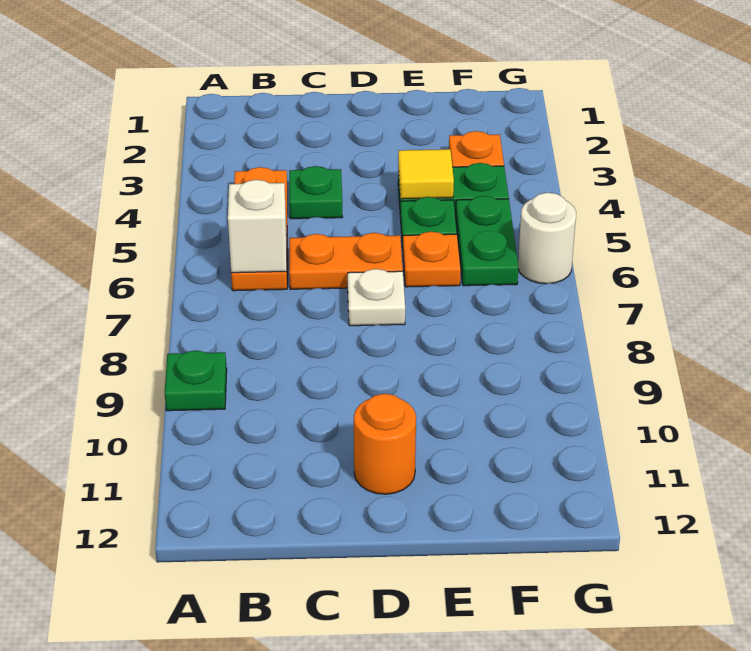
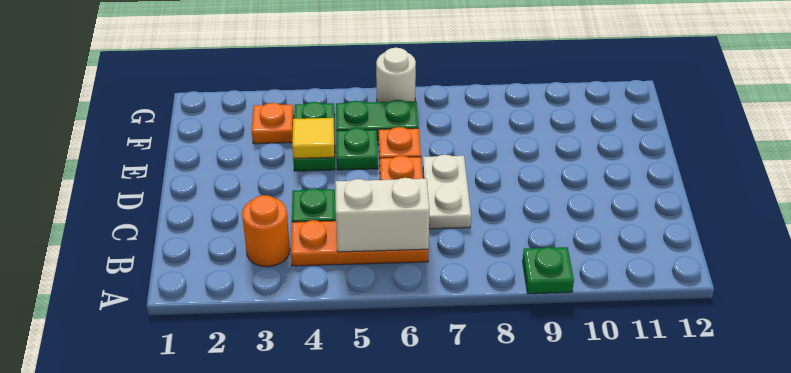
white brick B6 level 2 -> white brick B5:B6 level 2
white plate D7 level 1 -> white plate C7:D7 level 1
orange round brick D11 level 1 -> orange round brick B3 level 1

